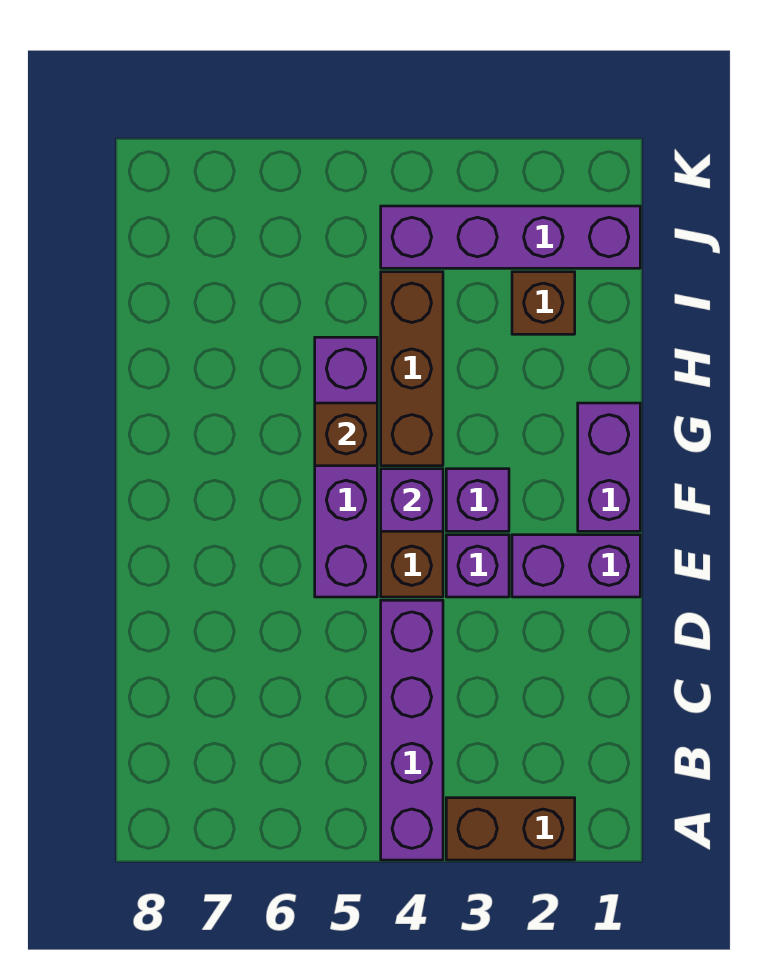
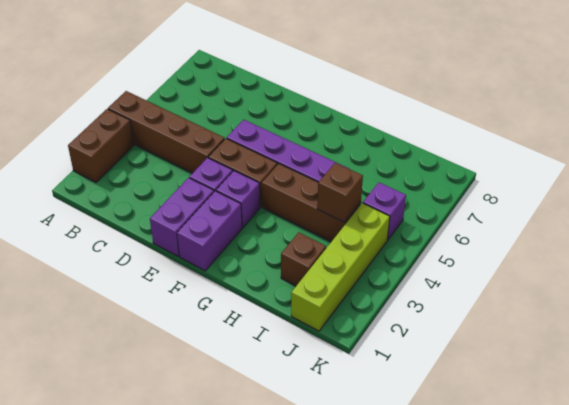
purple brick A4:D4 level 1 -> brown brick A4:D4 level 1
purple brick F1:G1 level 1 -> purple brick F1:F2 level 1
purple brick F4 level 2 -> purple brick J5 level 1
brown brick G5 level 2 -> brown brick I4 level 2
purple brick J1:J4 level 1 -> lime brick J1:J4 level 1

